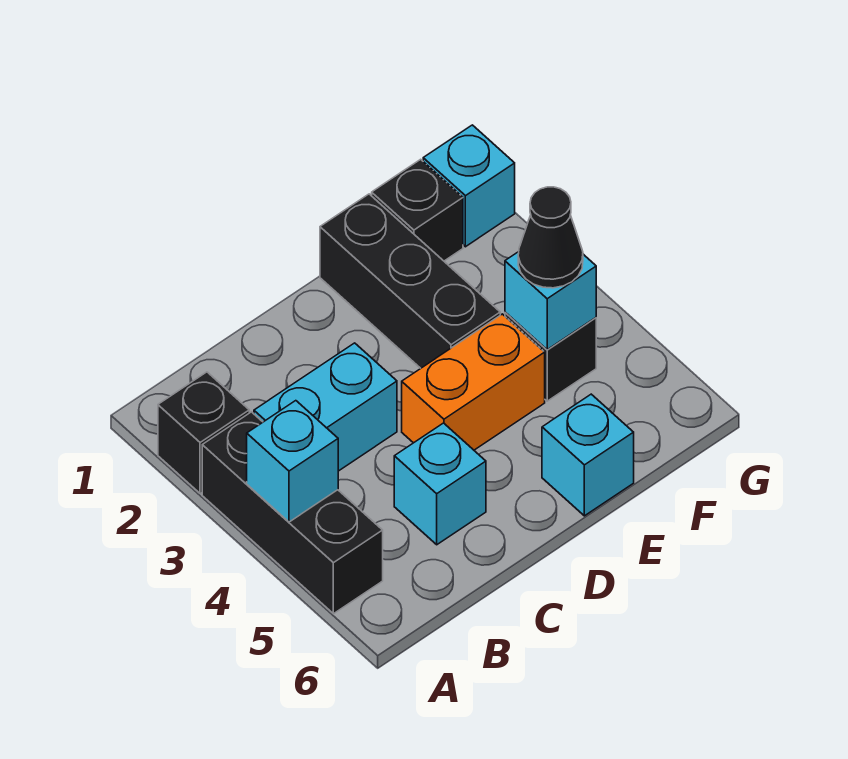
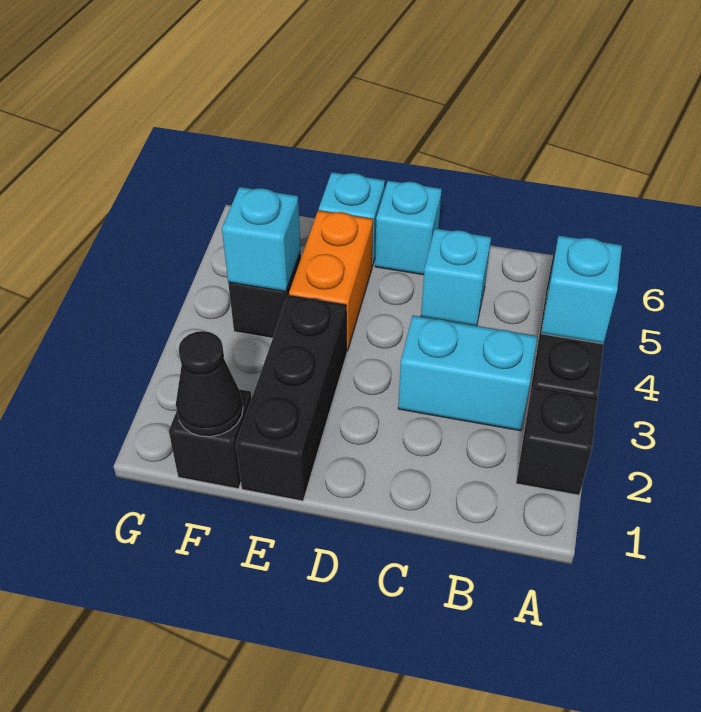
orange brick D4:E4 level 1 -> orange brick E4:E5 level 1
black cone F4 level 3 -> black cone F1 level 2
cyan brick G1 level 1 -> cyan brick D6 level 1

